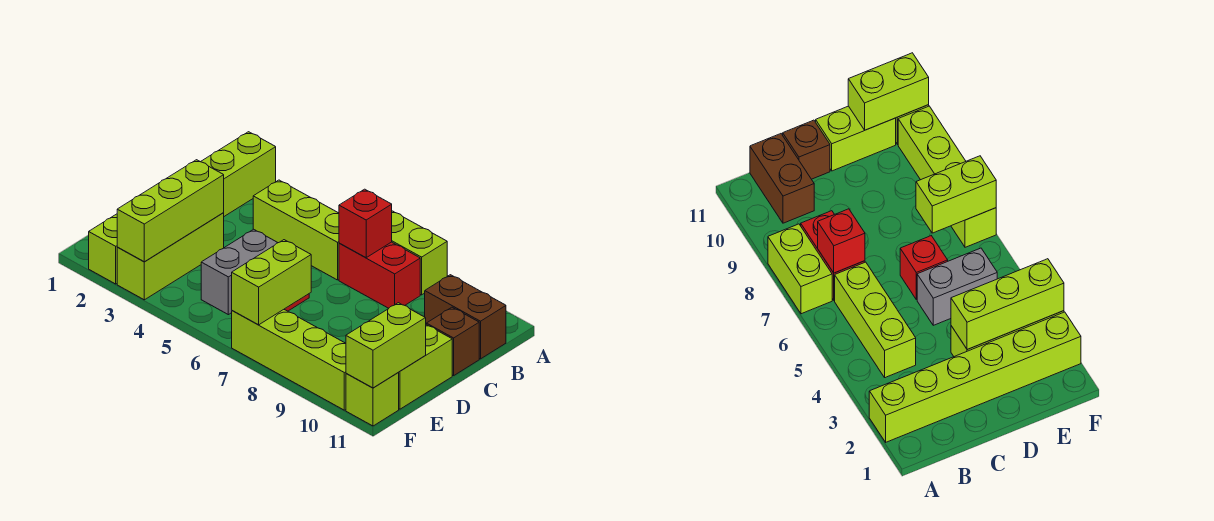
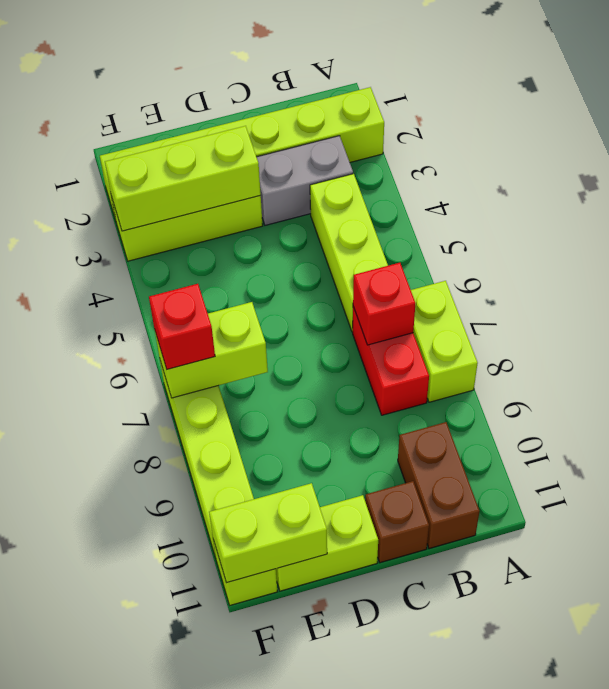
grey brick D5:E5 level 1 -> grey brick B3:C3 level 1
red brick D6 level 1 -> red brick F7 level 3

